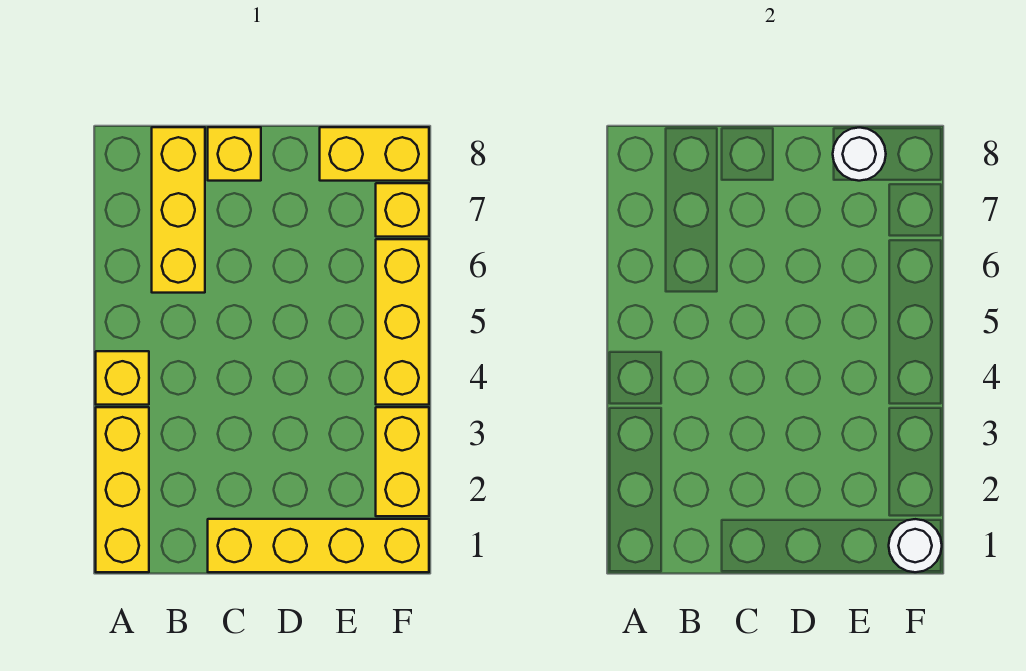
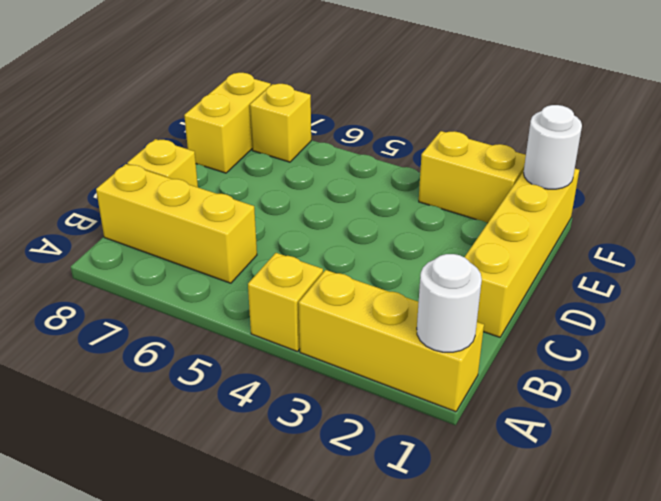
white round brick E8 level 2 -> white round brick A1 level 2
yellow brick F4:F6 level 1 -> none

